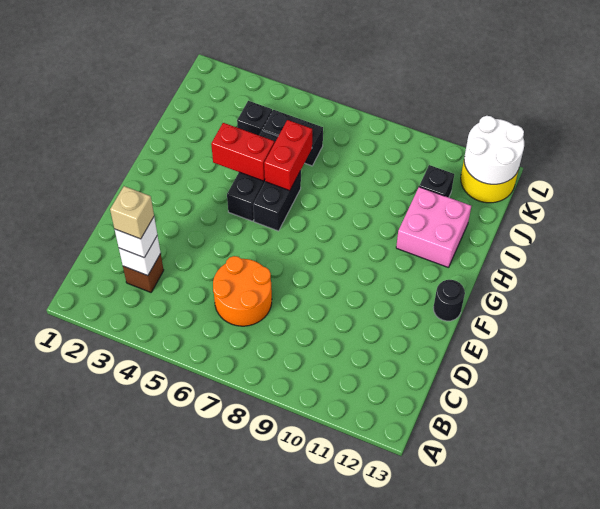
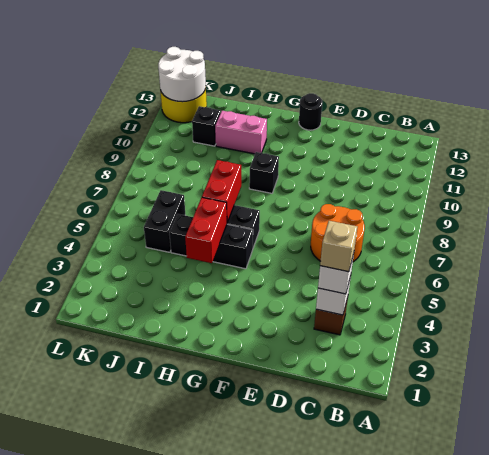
red brick H6:I6 level 2 -> red brick H6:H7 level 2
pink brick H11:I12 level 1 -> pink brick H11:I11 level 1
black brick J4 level 1 -> black brick G9 level 1

